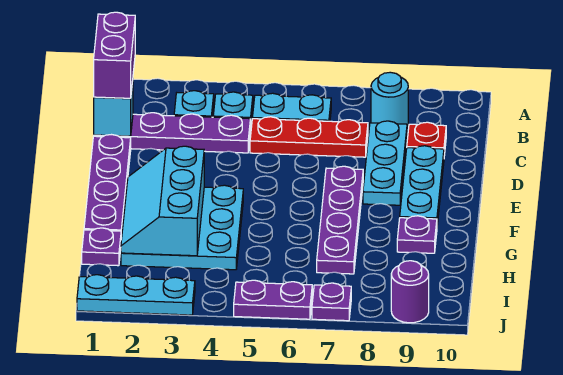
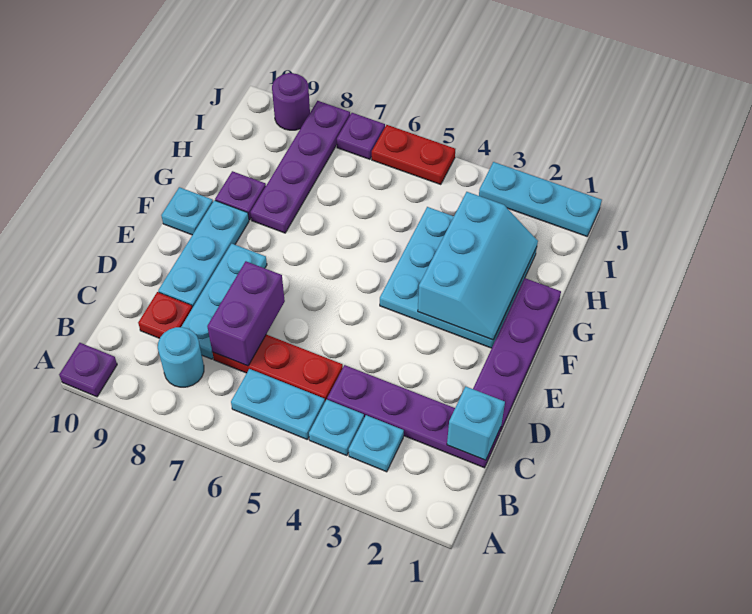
purple brick B1:C1 level 3 -> purple brick C7:D7 level 2
purple plate E7:H7 level 1 -> purple plate G8:J8 level 1
none -> cyan plate F10 level 1
purple plate H1 level 1 -> purple plate A10 level 1
purple plate J5:J6 level 1 -> red plate J5:J6 level 1

